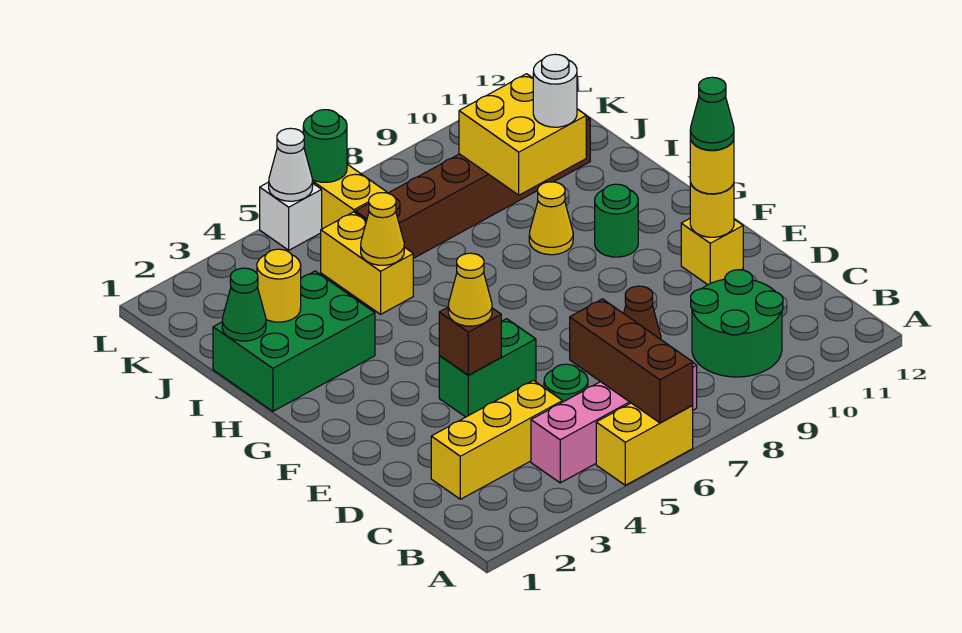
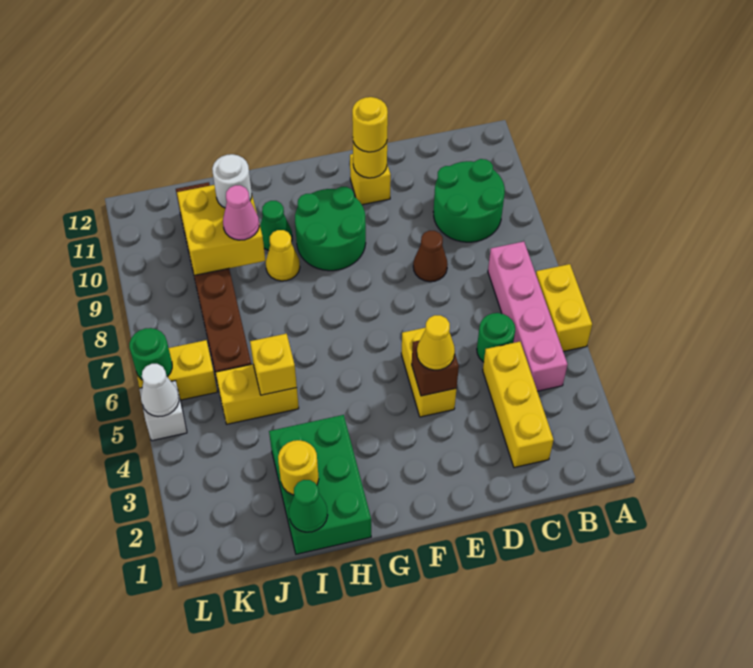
brown brick A6:C6 level 2 -> none
green brick E4:E5 level 1 -> yellow brick E4:E5 level 1
green cone E11 level 4 -> green cone H10 level 1
green round brick G10 level 1 -> green round brick F9:G10 level 1
yellow cone I5 level 2 -> yellow brick I5 level 2
none -> pink cone I9 level 3

